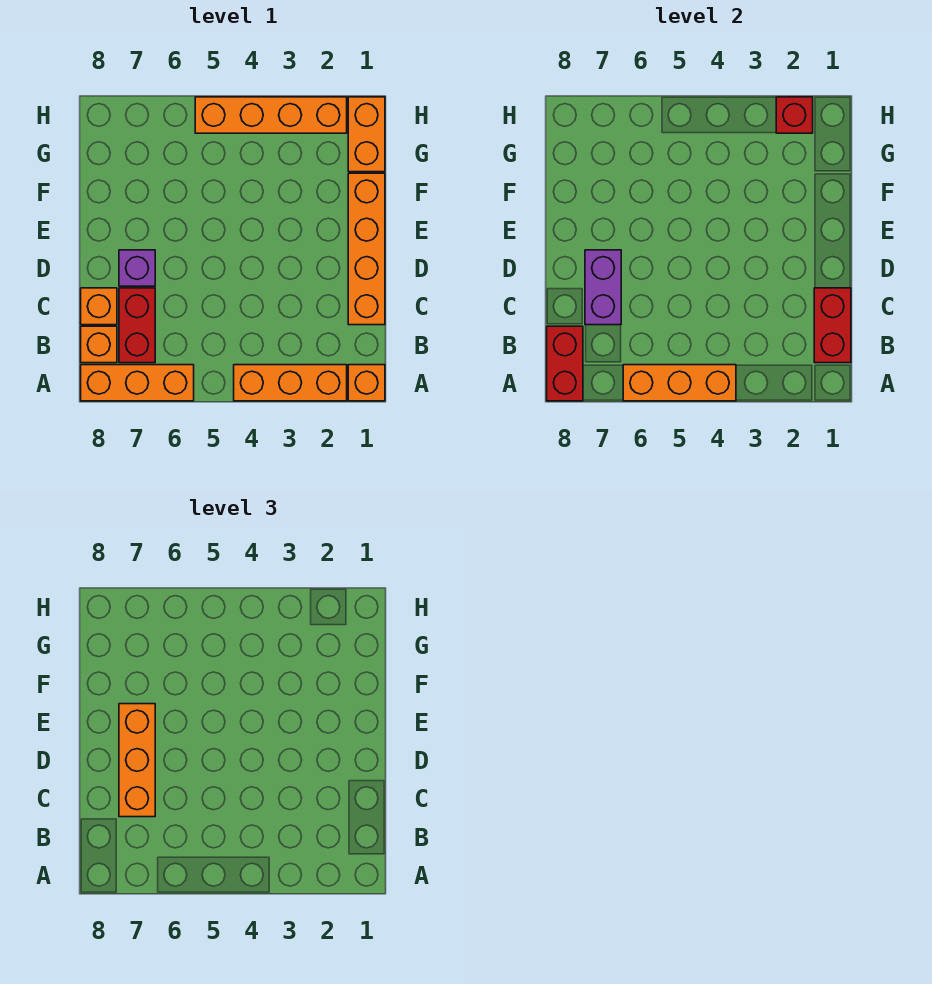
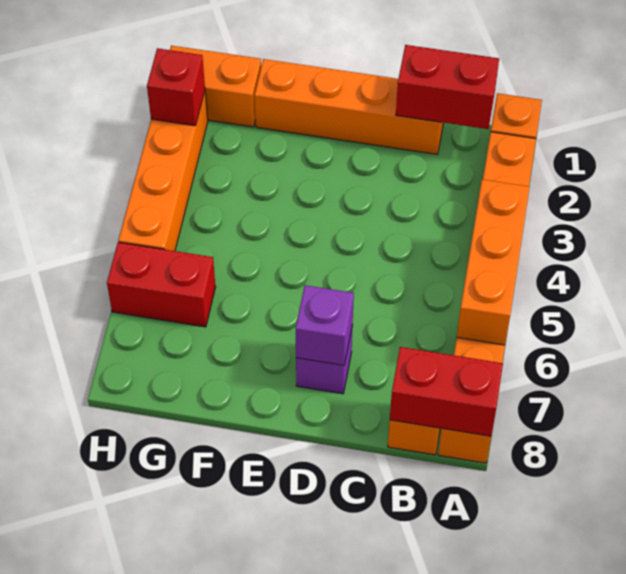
red brick B7:C7 level 1 -> red brick G6:H6 level 1
purple brick C7:D7 level 2 -> purple brick D7 level 2
orange brick C7:E7 level 3 -> none
orange brick C8 level 1 -> none

